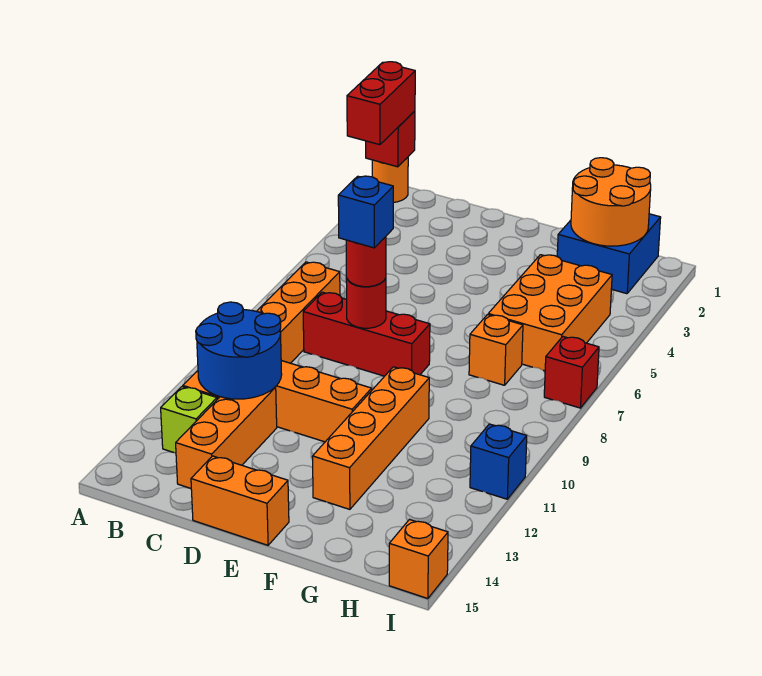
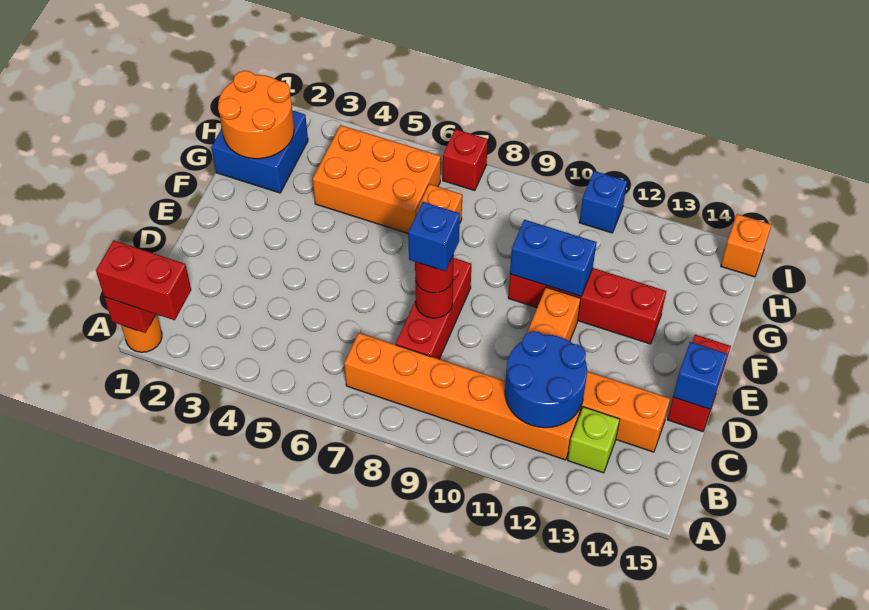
orange brick D15:E15 level 1 -> red brick D15:E15 level 1
none -> blue brick D15 level 2
orange brick F10:F13 level 1 -> red brick F10:F13 level 1
none -> blue brick F10:F11 level 2

